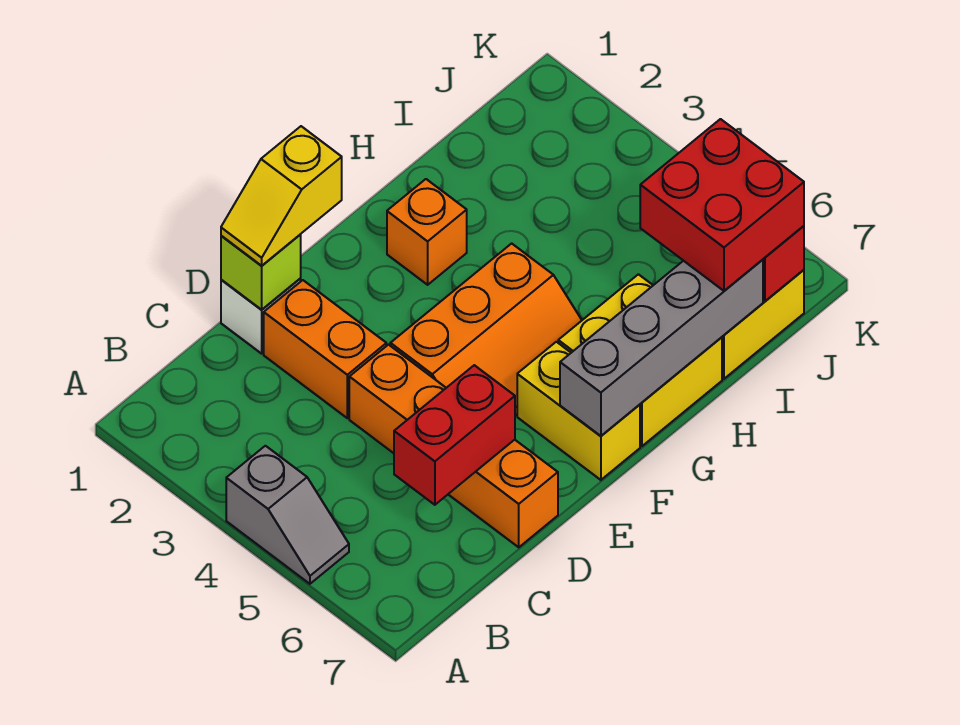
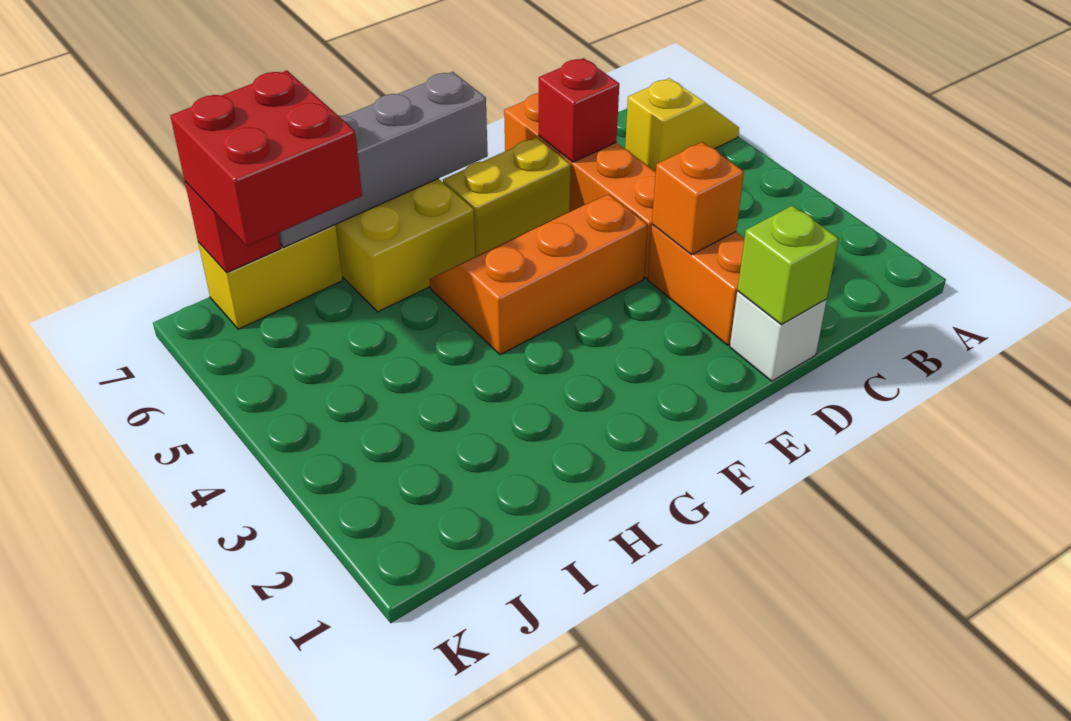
grey slope A4:A5 level 1 top 4 -> none
red brick C6:D6 level 2 -> red brick D6 level 2
yellow slope D1:E1 level 3 top E -> yellow slope A6:B6 level 1 top B
yellow brick F6:F7 level 1 -> yellow brick E6:F6 level 1
orange brick G2 level 1 -> orange brick D3 level 2

